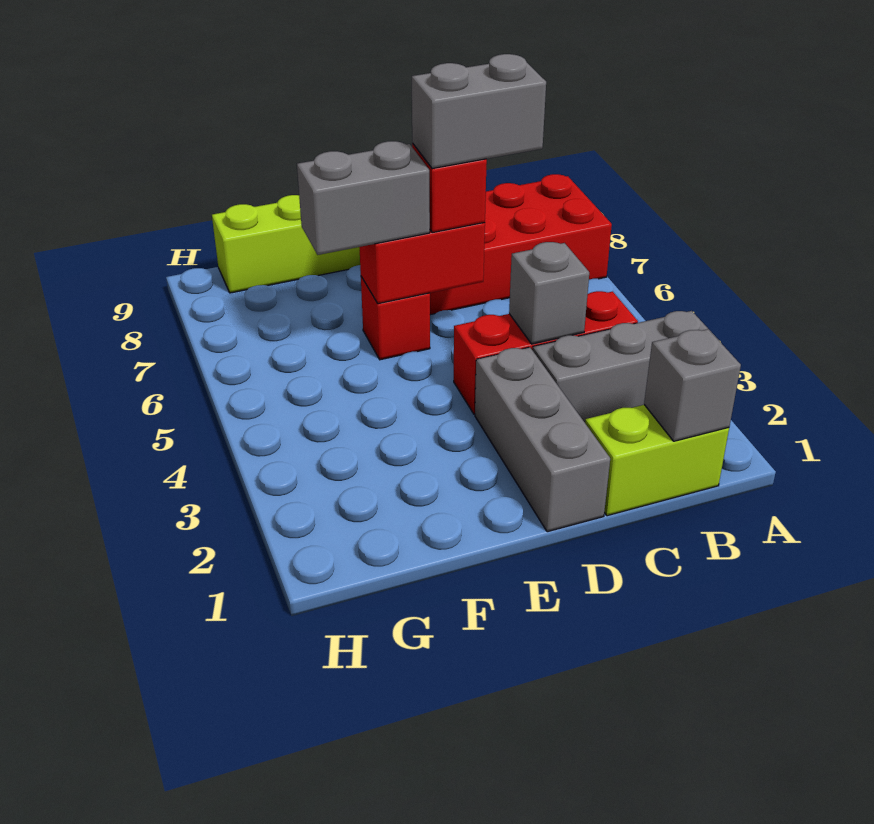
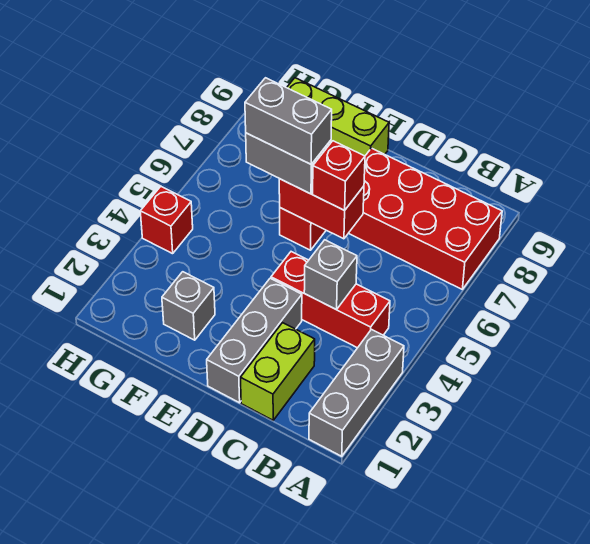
grey brick A3:C3 level 1 -> grey brick A1:A3 level 1
lime brick B1:C1 level 1 -> lime brick C1:C2 level 1
grey brick B1 level 2 -> grey brick F2 level 1
grey brick C6:D6 level 4 -> grey brick E6:F6 level 4
none -> red brick H4 level 1

